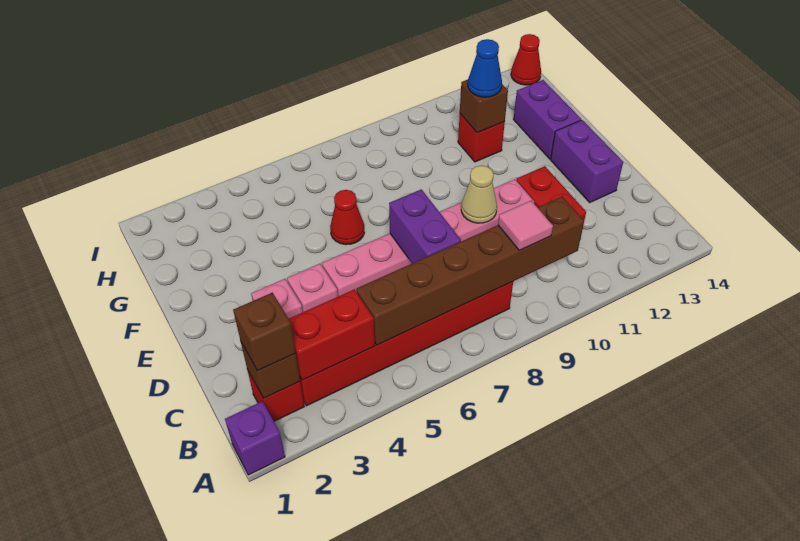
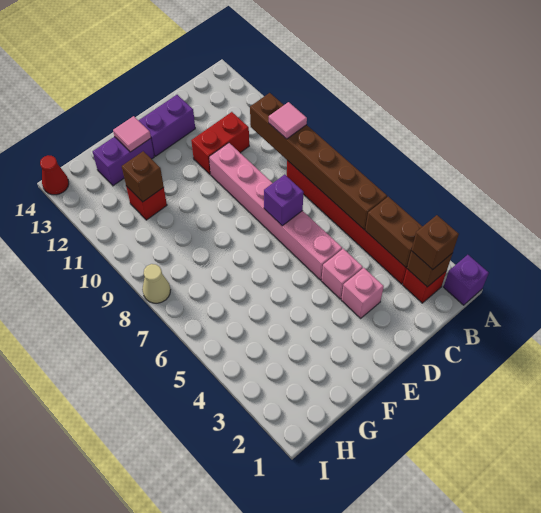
red brick B3:B4 level 2 -> brown brick B3:B4 level 2
purple brick C7:D7 level 2 -> purple brick D7 level 2
tan cone D9 level 2 -> tan cone I8 level 1
red cone F6 level 1 -> none
none -> pink tile F13 level 2
blue cone G11 level 3 -> none

